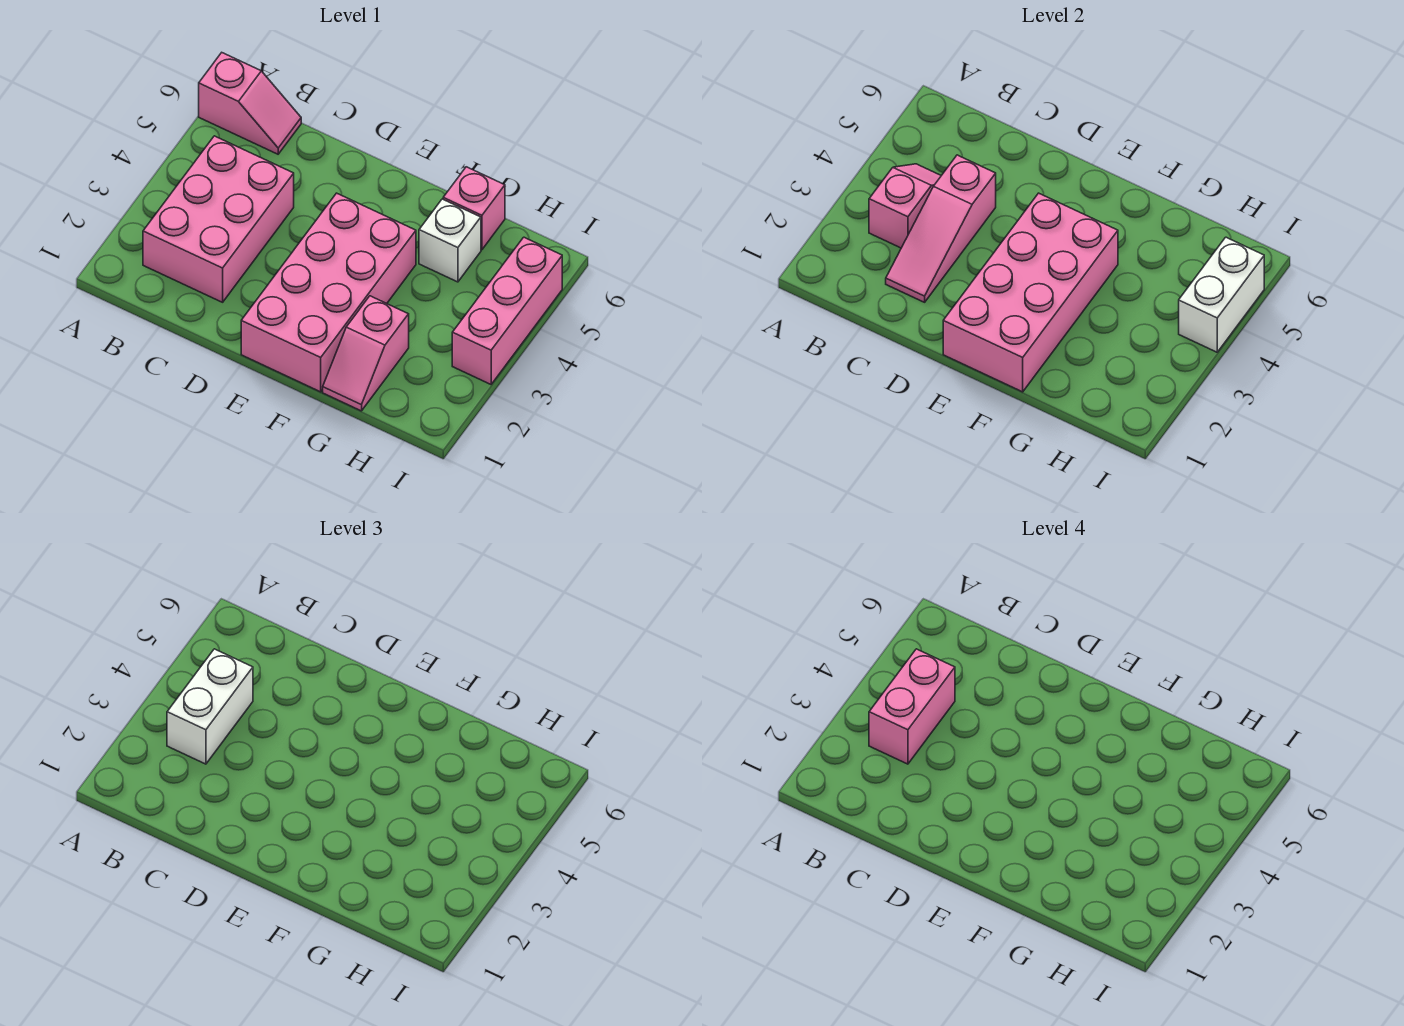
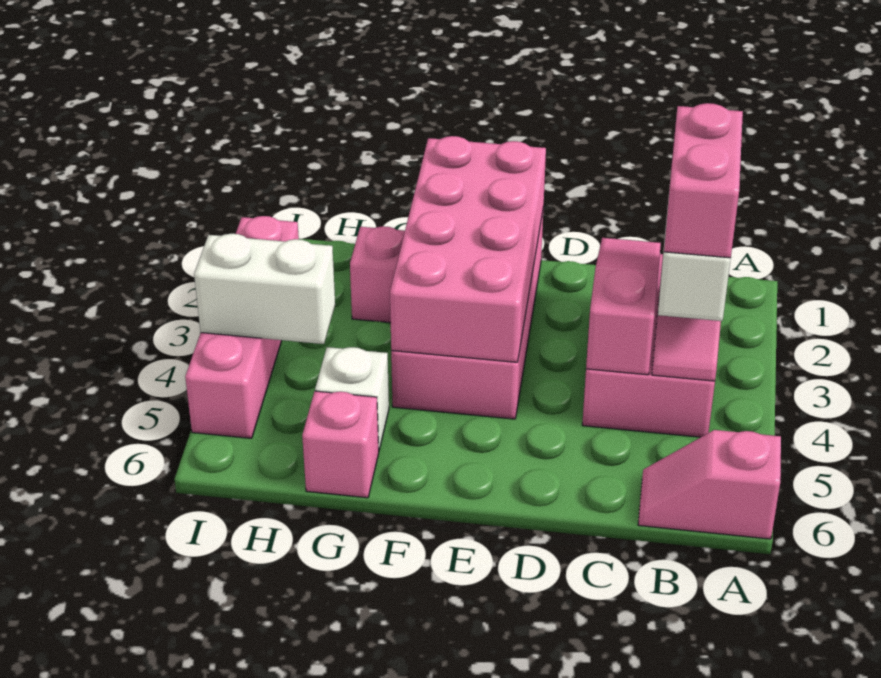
pink brick I3:I5 level 1 -> pink brick I2:I5 level 1
white brick I4:I5 level 2 -> white brick H4:I4 level 2

